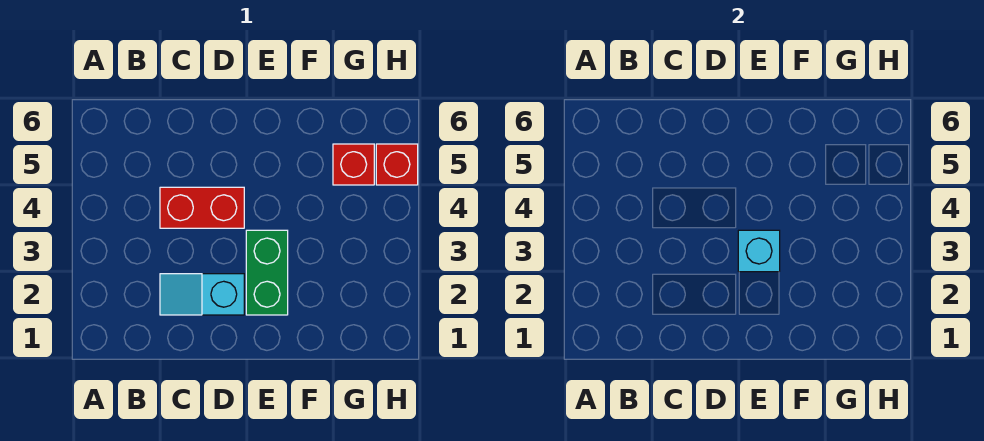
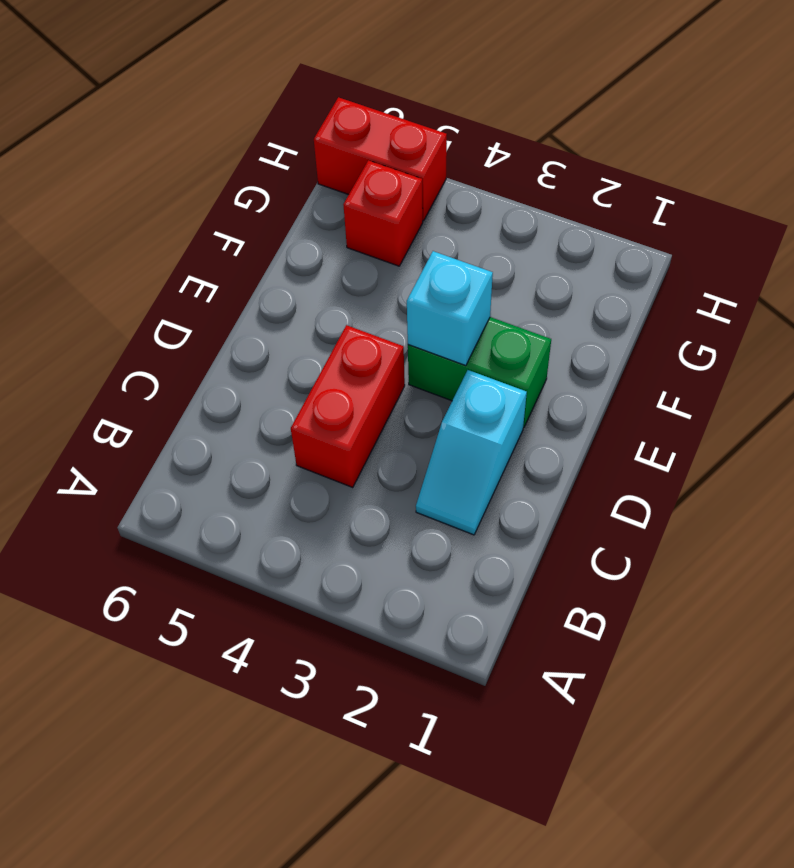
red brick H5 level 1 -> red brick H5:H6 level 1

